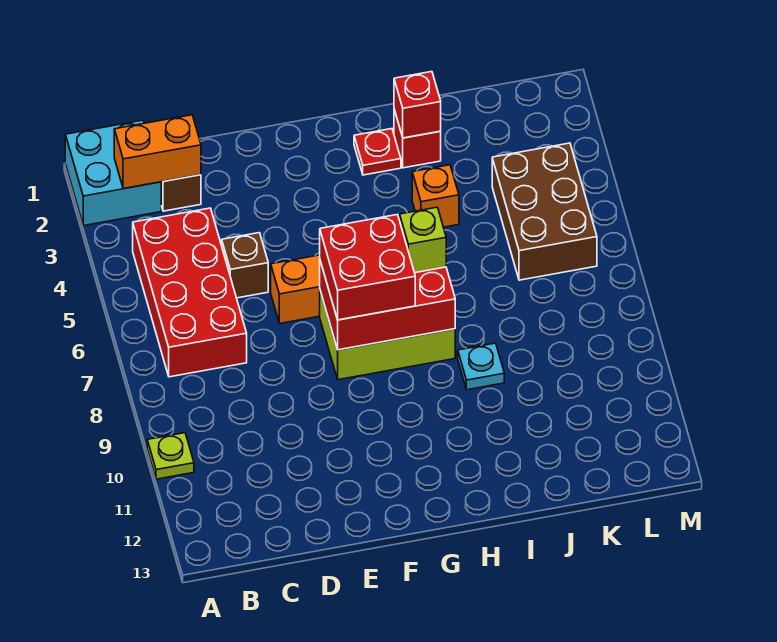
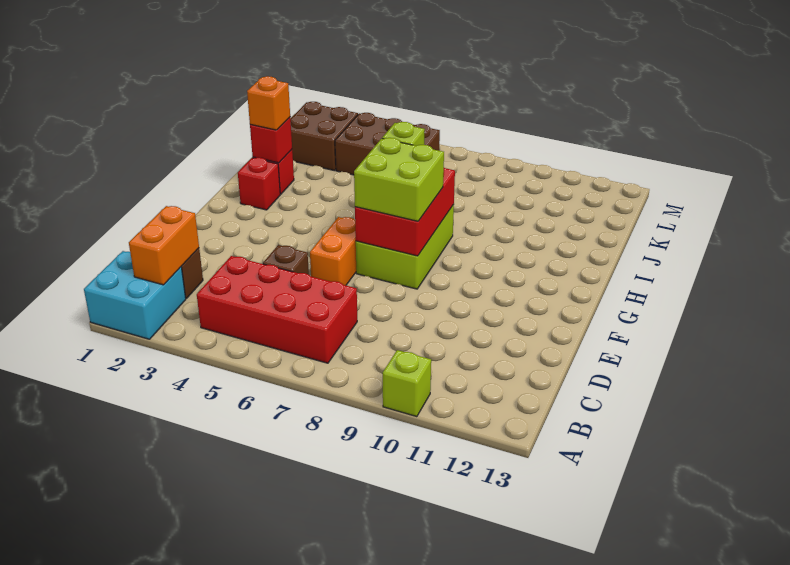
lime plate A10 level 1 -> lime brick A10 level 1
red brick F7:G8 level 3 -> lime brick F7:G8 level 3
red plate H2 level 1 -> red brick H2 level 1
orange brick I4 level 1 -> orange brick I2 level 3
cyan plate I9 level 1 -> none
none -> brown brick K2:L3 level 1

